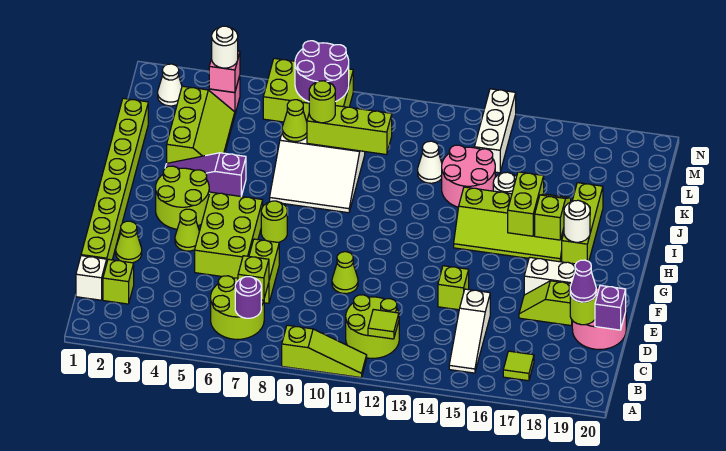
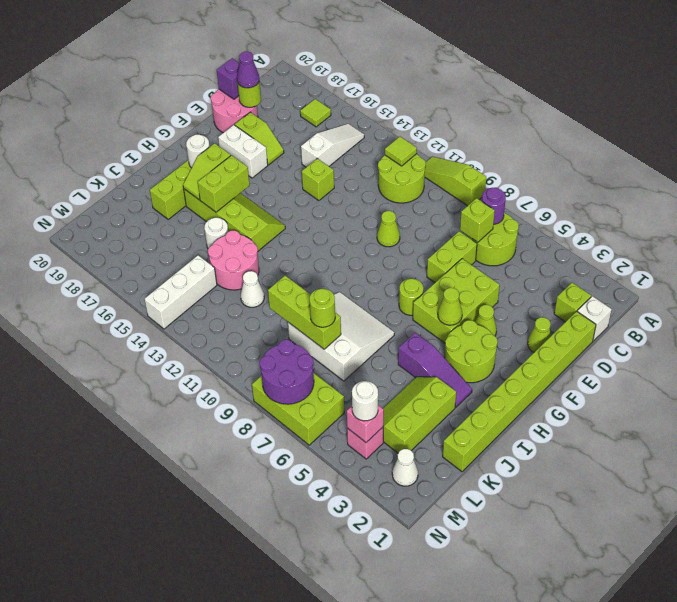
lime cone K7 level 2 -> lime cone G5 level 2

